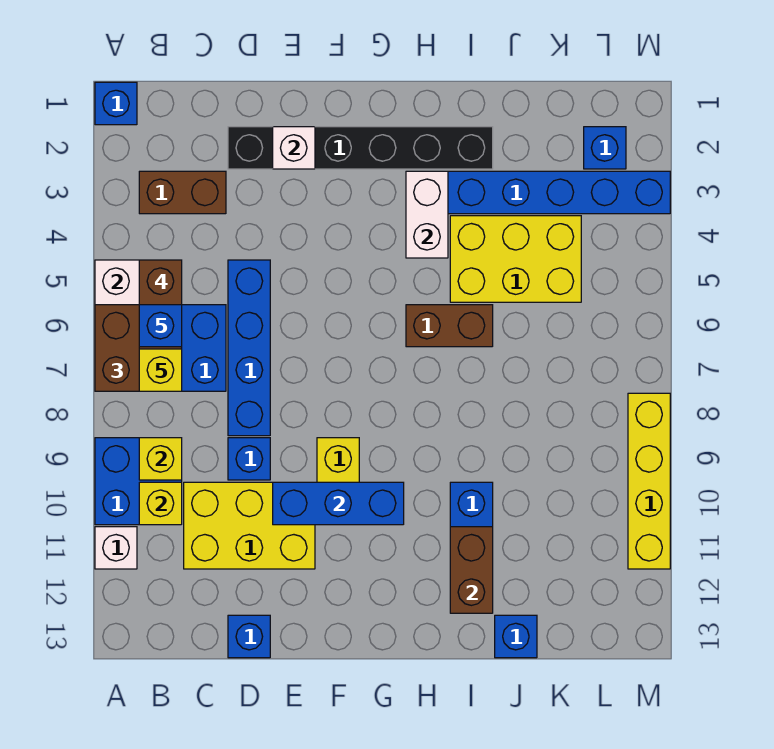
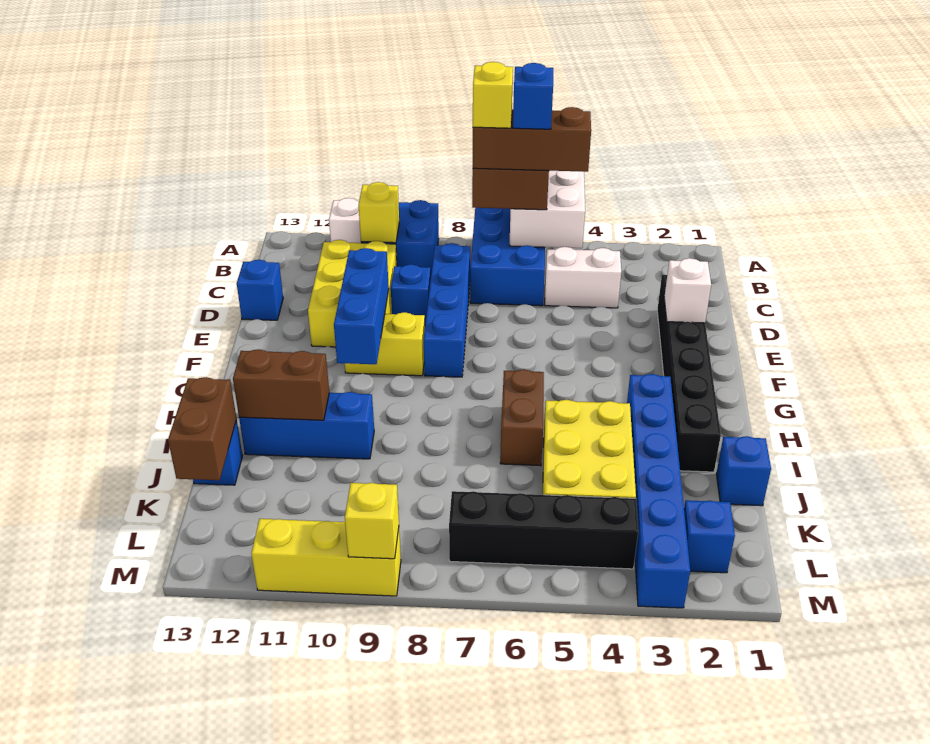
blue brick A1 level 1 -> blue brick J1 level 1
brown brick B3:C3 level 1 -> brown brick J13:K13 level 2
yellow brick B9 level 2 -> yellow brick M9 level 2
blue brick D5:D8 level 1 -> blue brick C8:F8 level 1
white brick H3:H4 level 2 -> white brick C4:C5 level 1
none -> black brick L4:L7 level 1
yellow brick M8:M11 level 1 -> yellow brick M9:M11 level 1

